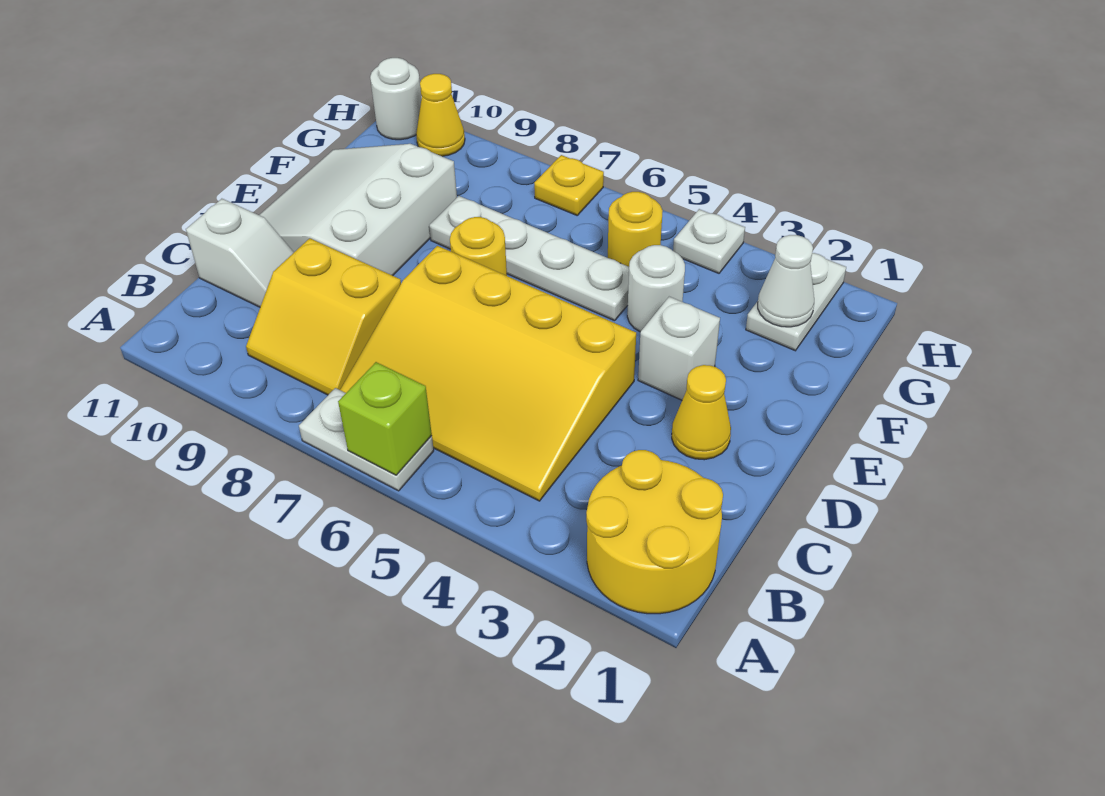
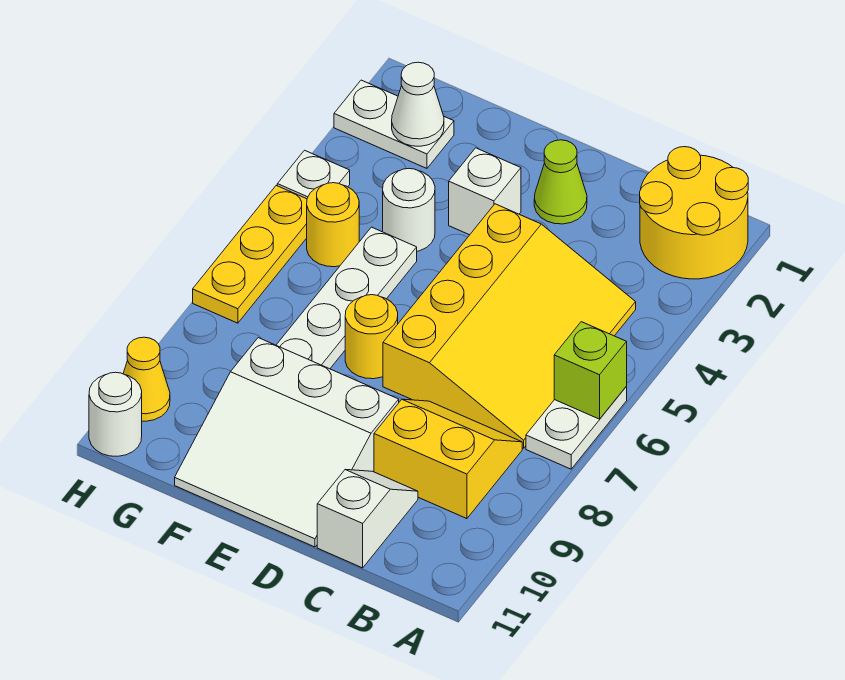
yellow slope B8:C9 level 1 top C -> yellow slope B8:C9 level 1 top 9
yellow cone D2 level 1 -> lime cone D2 level 1
yellow plate H7 level 1 -> yellow plate H5:H7 level 1

